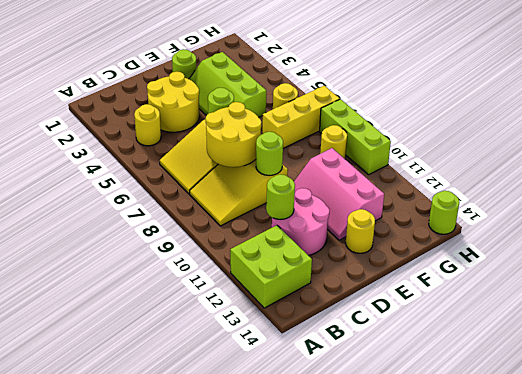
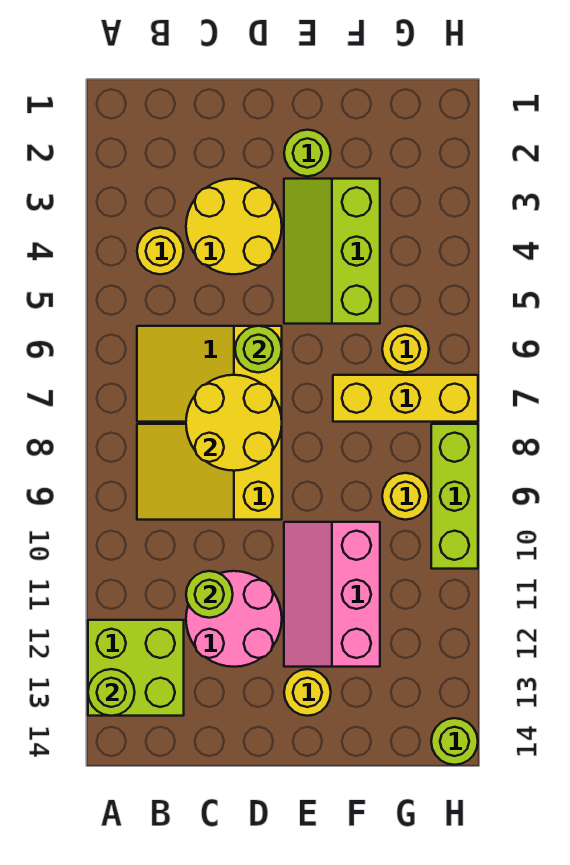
lime round brick D9 level 2 -> lime round brick A13 level 2

